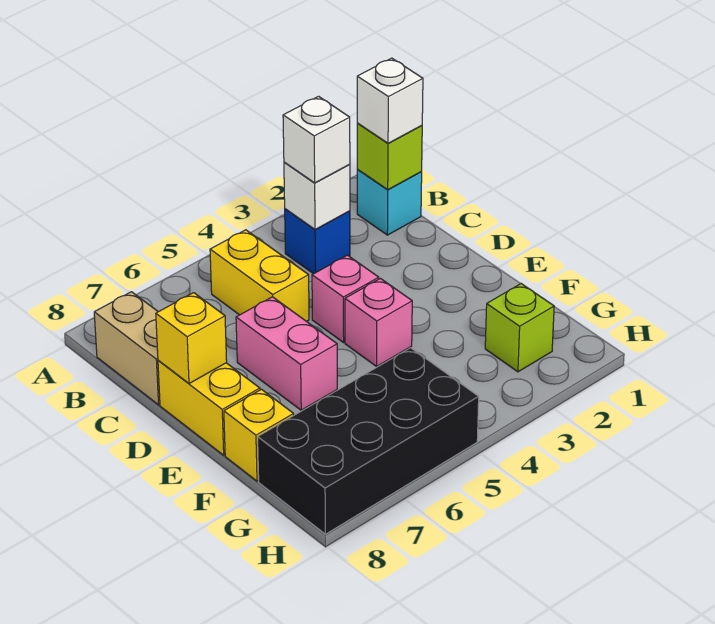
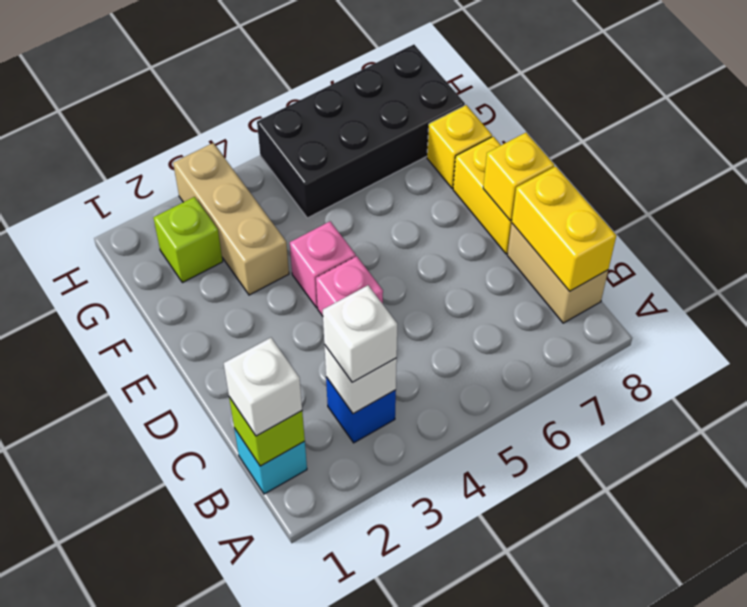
yellow brick B5:C5 level 1 -> yellow brick B8:C8 level 2
pink brick D6:E6 level 1 -> none
none -> tan brick F3:H3 level 1

